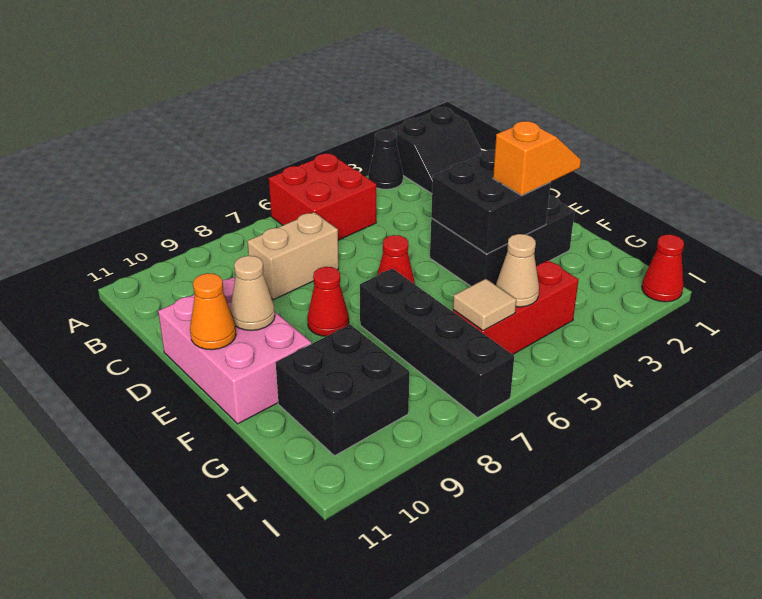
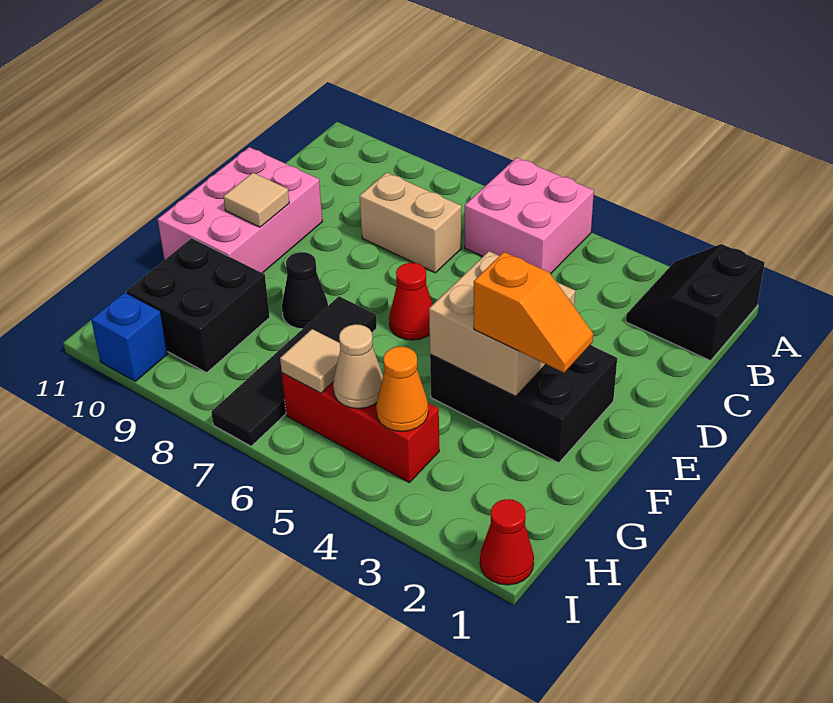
black slope A1:B2 level 1 top A -> black slope A1:B2 level 1 top 1
black cone A3 level 1 -> black cone F8 level 1
red brick A5:B6 level 1 -> pink brick A5:B6 level 1
black brick E3:F4 level 2 -> tan brick E3:F4 level 2
red cone E8 level 1 -> none
tan cone E10 level 2 -> tan tile E10 level 2
orange cone E11 level 2 -> orange cone H4 level 2
black brick F7:I7 level 1 -> black tile F7:I7 level 1
none -> blue brick I10 level 1

